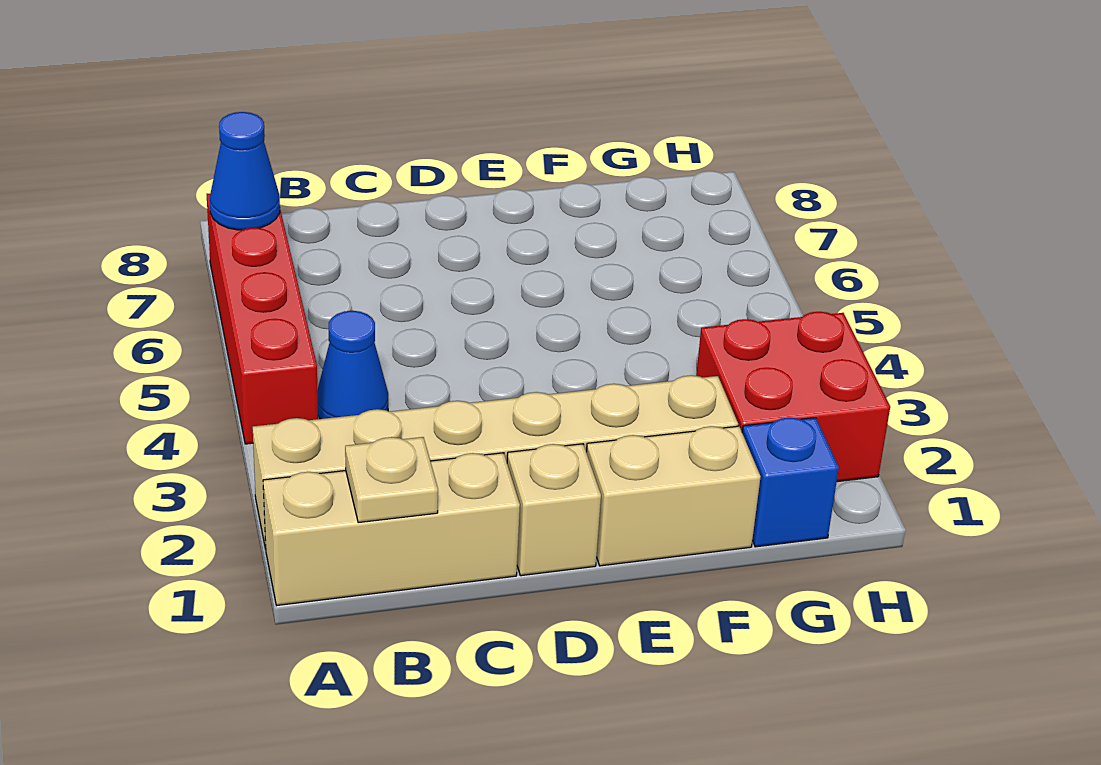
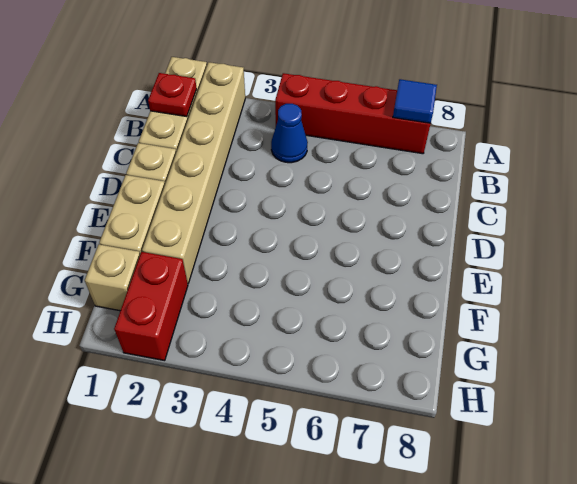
blue cone A7 level 2 -> blue tile A7 level 2
tan plate B1 level 2 -> red plate B1 level 2
blue brick G1 level 1 -> tan brick G1 level 1
red brick G2:H3 level 1 -> red brick G2:H2 level 1

